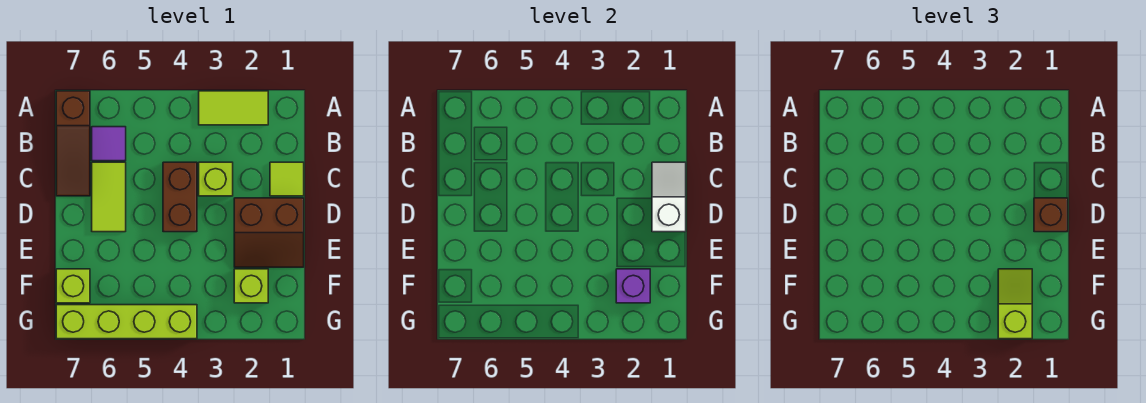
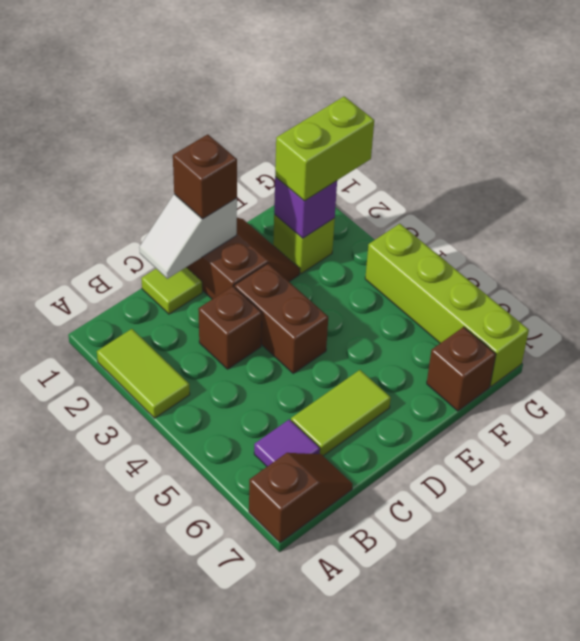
brown slope A7:C7 level 1 top A -> brown slope A7:B7 level 1 top A
lime brick C3 level 1 -> brown brick C3 level 1
brown brick C4:D4 level 1 -> brown brick D3:D4 level 1
lime slope F2:G2 level 3 top G -> lime brick F2:G2 level 3
lime brick F7 level 1 -> brown brick F7 level 1

